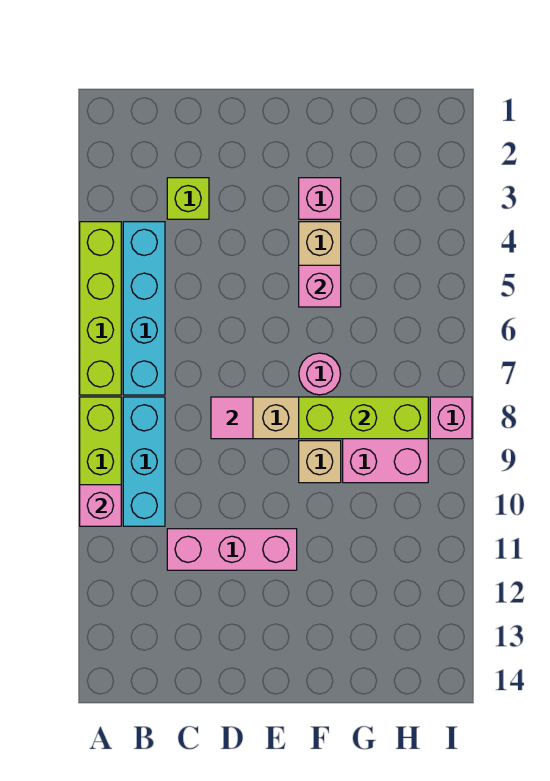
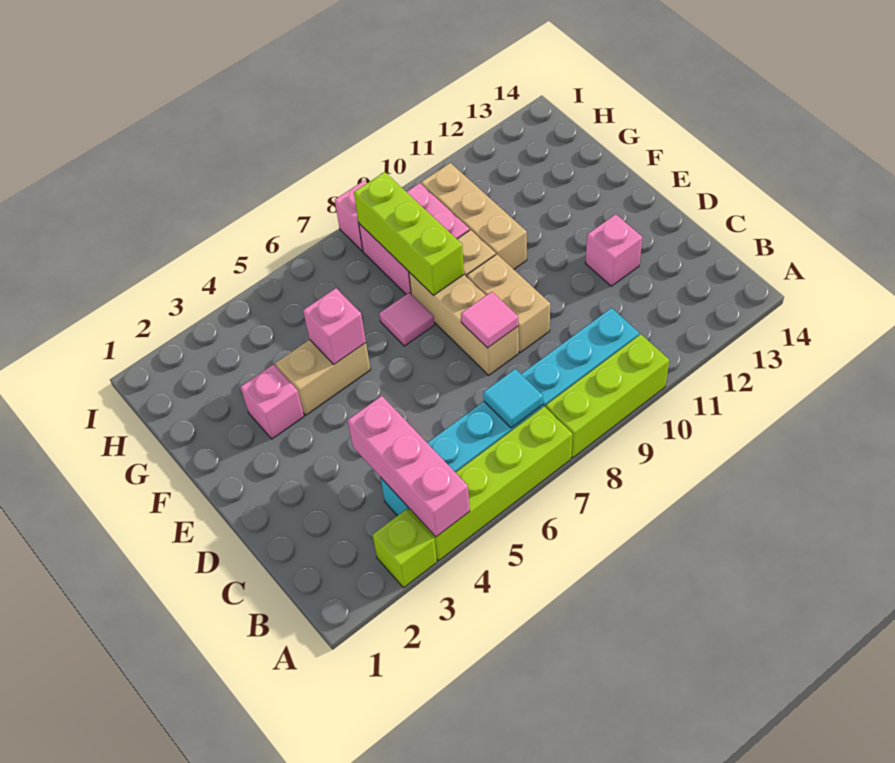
pink brick A10 level 2 -> pink brick D12 level 1
none -> cyan tile B7 level 2
lime brick C3 level 1 -> lime brick A3 level 1
pink brick C11:E11 level 1 -> pink brick A4:C4 level 2
none -> tan brick D9:E9 level 1
pink round brick F7 level 1 -> pink tile F7 level 1
none -> tan brick F10:H10 level 1

